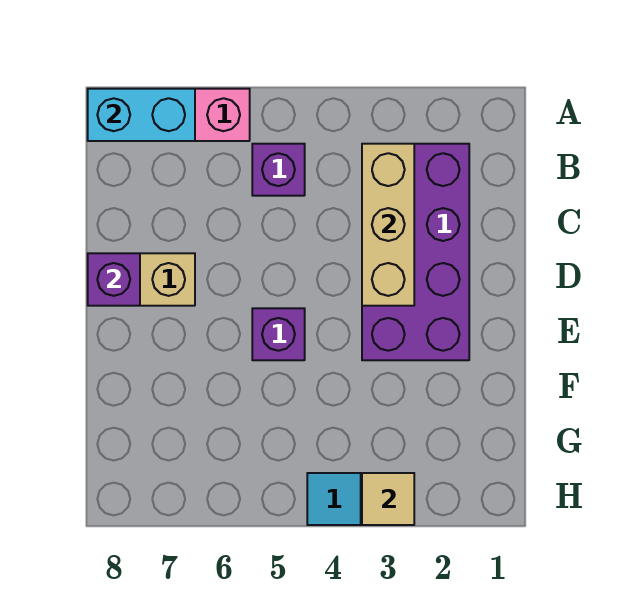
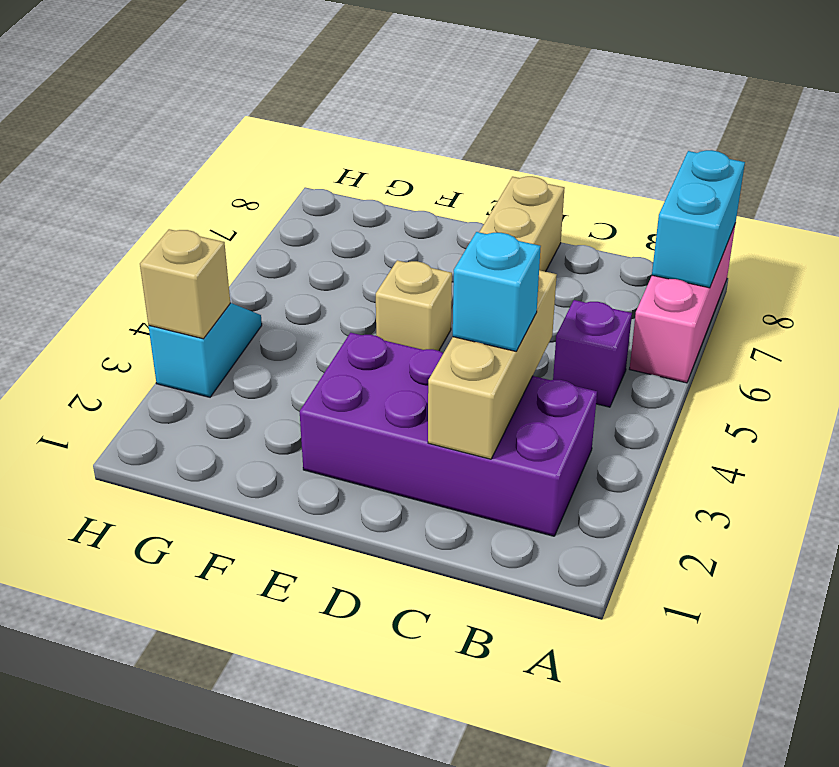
tan brick B3:D3 level 2 -> tan brick C2:C4 level 2
none -> cyan brick C3 level 3
purple brick D8 level 2 -> none
purple brick E5 level 1 -> tan brick E5 level 1
tan tile H3 level 2 -> tan brick H3 level 2

